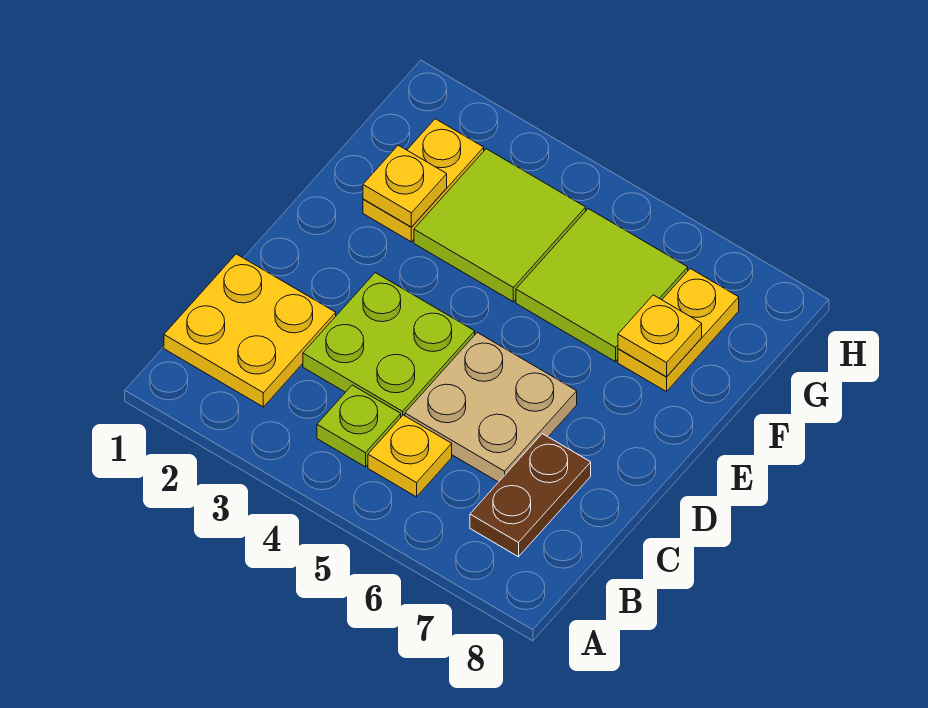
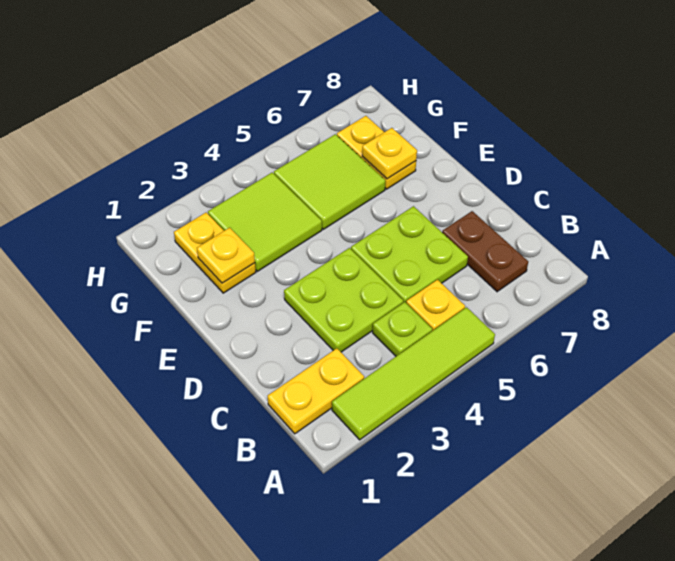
none -> lime tile A2:A5 level 1
yellow plate B1:C2 level 1 -> yellow plate B1:B2 level 1
tan plate C5:D6 level 1 -> lime plate C5:D6 level 1

